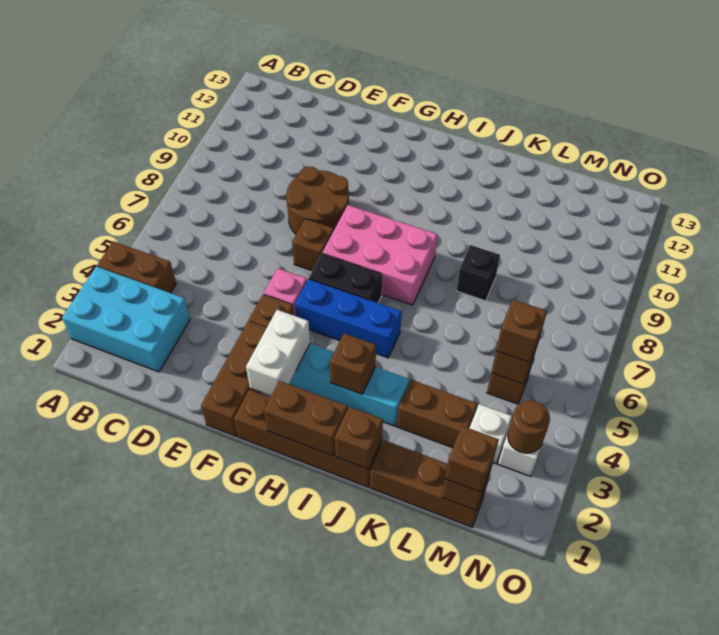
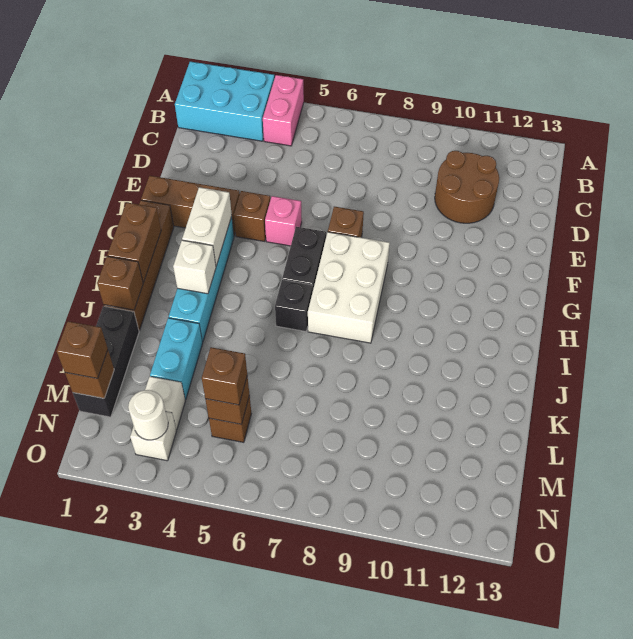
cyan brick A2:C3 level 1 -> cyan brick A1:B3 level 1
brown brick A4:B4 level 1 -> pink brick A4:B4 level 1
brown round brick E8:F9 level 1 -> brown round brick C10:D11 level 1
white brick G2:G3 level 2 -> white brick G3:H3 level 2
blue brick G5:I5 level 1 -> none
pink brick G7:I8 level 1 -> white brick G7:I8 level 1
brown brick I3 level 2 -> white brick I3 level 2
brown brick K1:M1 level 1 -> black brick K1:M1 level 1
brown brick K3:L3 level 1 -> cyan brick K3:L3 level 1
black brick K8 level 1 -> black brick I6 level 1
brown round brick N3 level 2 -> white round brick N3 level 2

